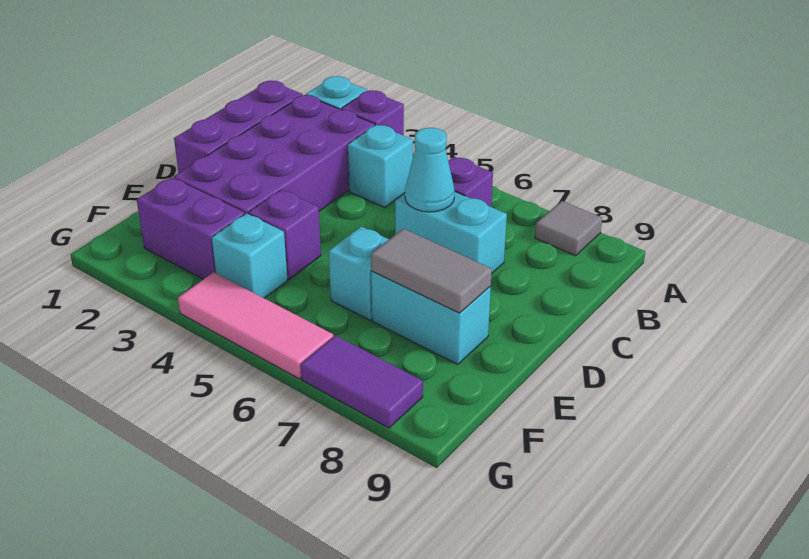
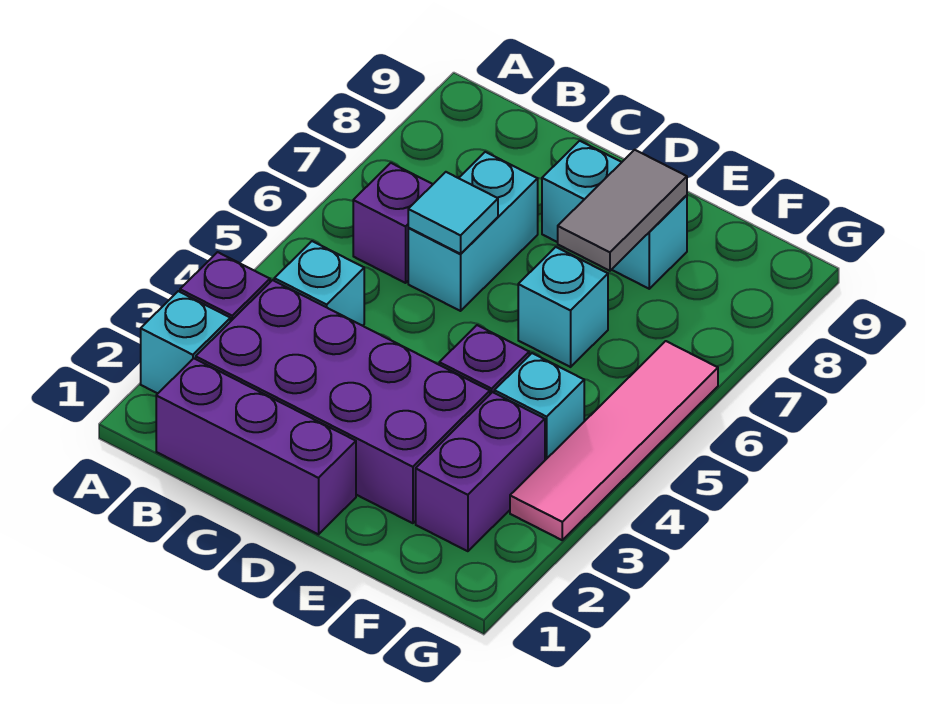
grey tile A8 level 1 -> none
cyan cone C6 level 2 -> cyan tile C6 level 2
cyan brick E7:E8 level 1 -> cyan brick D8:E8 level 1
pink tile G4:G6 level 1 -> pink tile G3:G6 level 1
purple tile G7:G8 level 1 -> none

